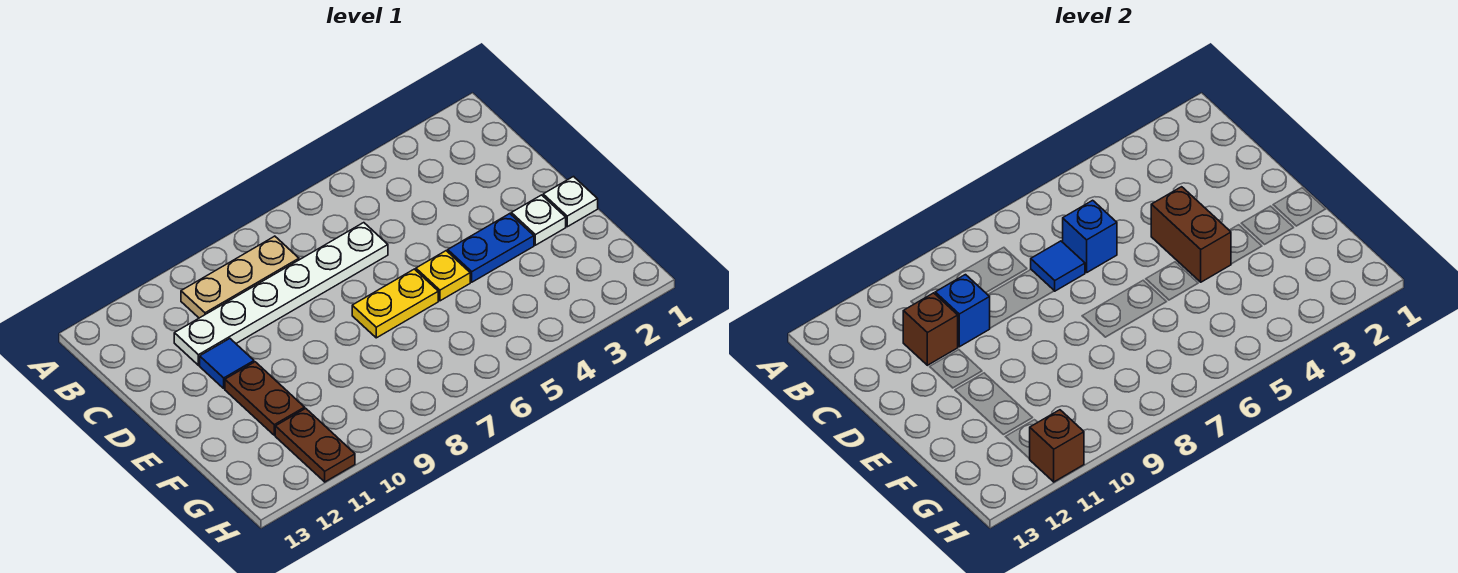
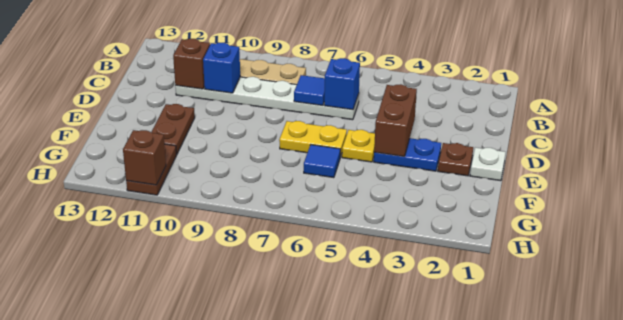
blue tile D11 level 1 -> blue tile F6 level 1
white plate E2 level 1 -> brown plate E2 level 1

